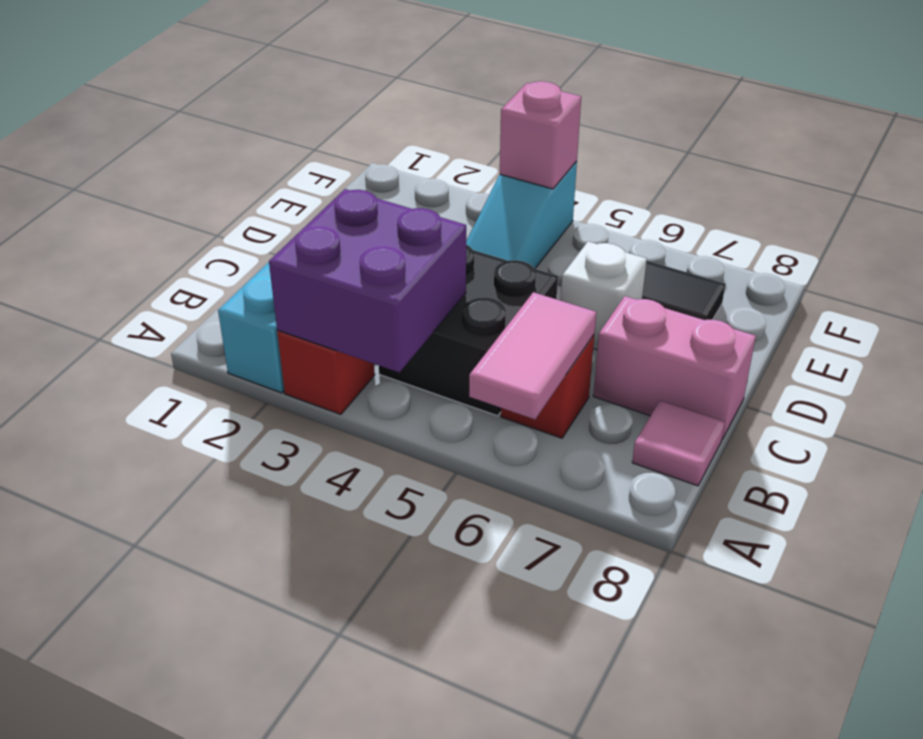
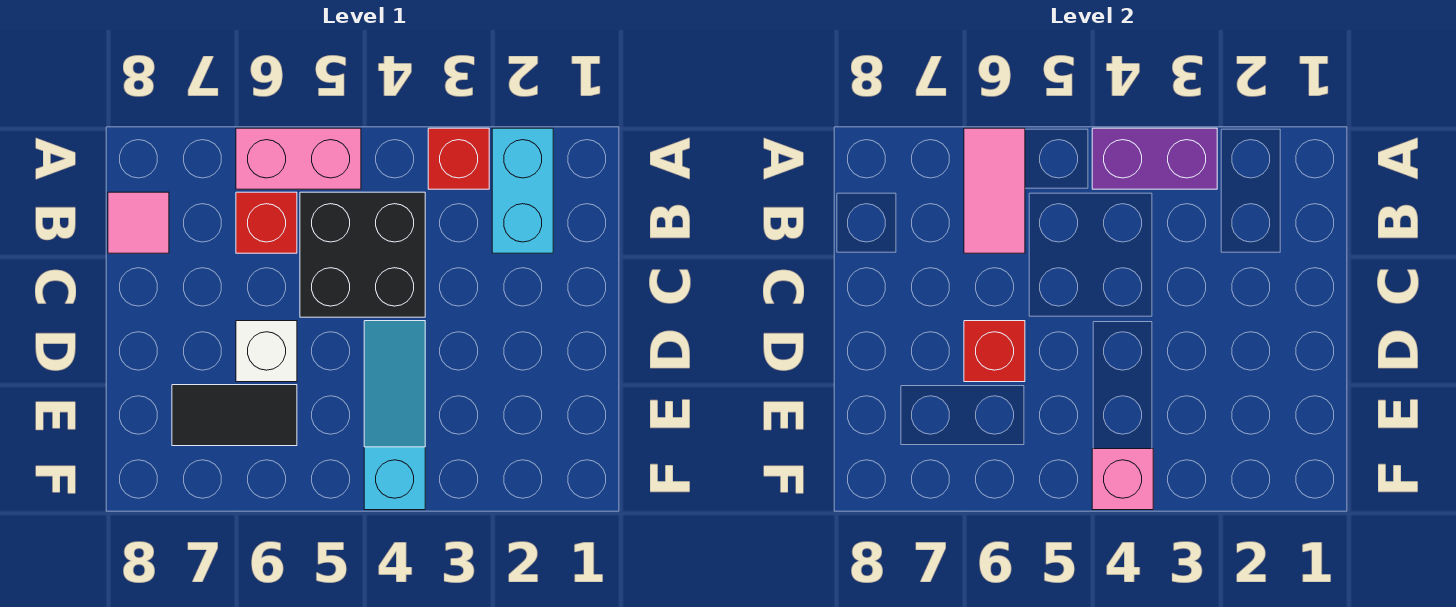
purple brick A3:B4 level 2 -> purple brick A3:A4 level 2
pink brick C7:C8 level 1 -> pink brick A5:A6 level 1
none -> red brick D6 level 2

